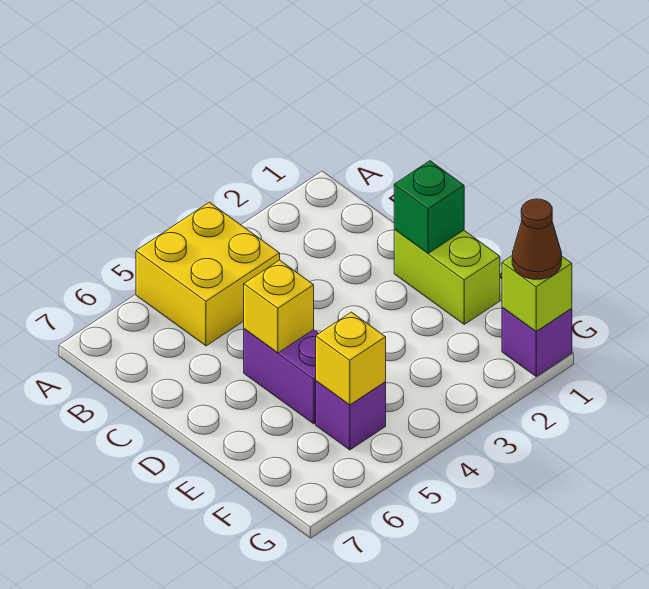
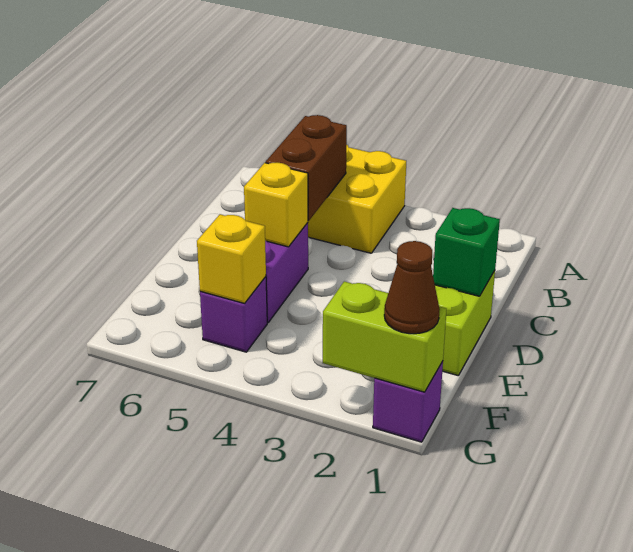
none -> brown brick B5:C5 level 2
lime brick G1 level 2 -> lime brick G1:G2 level 2

